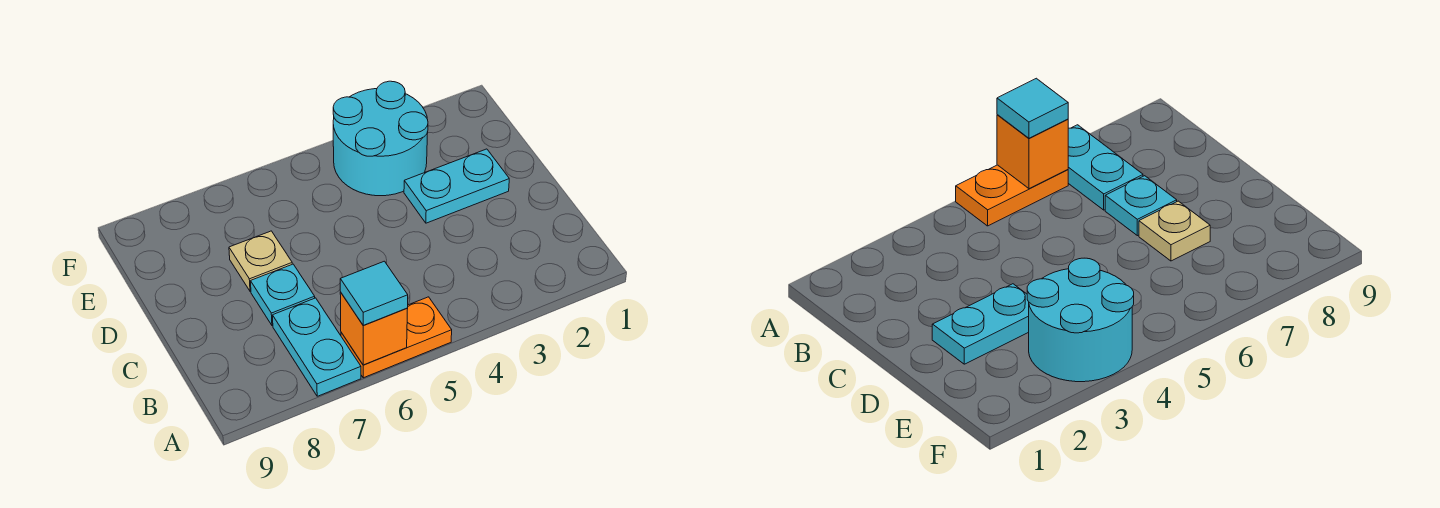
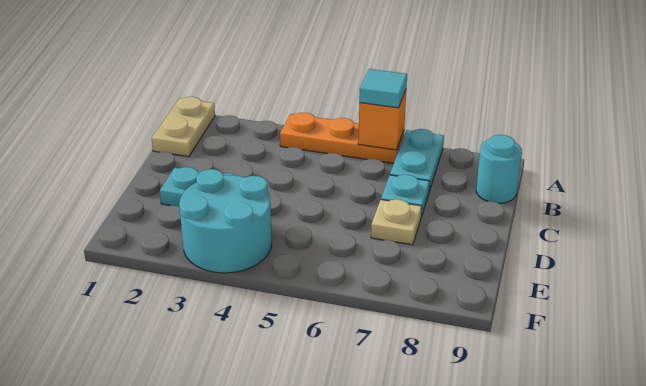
none -> tan plate A1:B1 level 1
orange plate A5:A6 level 1 -> orange plate A4:A6 level 1
none -> cyan round brick B9 level 1

